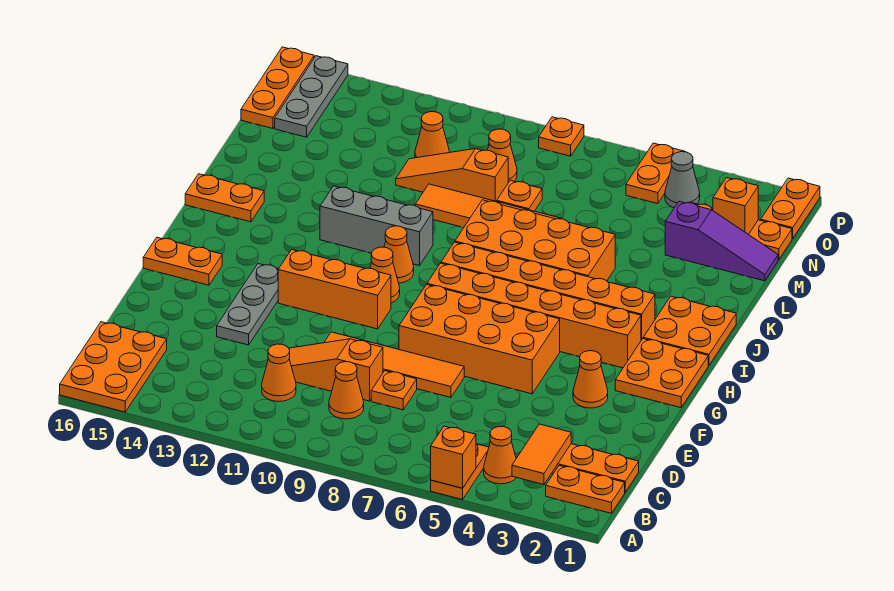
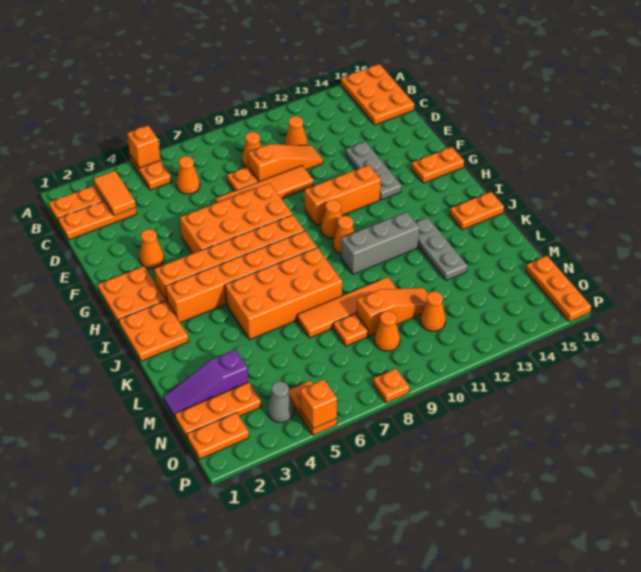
orange cone B4 level 1 -> orange cone C6 level 1
orange brick N2 level 2 -> orange brick P5 level 2
grey plate N15:P15 level 1 -> grey plate J13:L13 level 1
orange plate O1:P1 level 1 -> orange plate O1:O2 level 1

